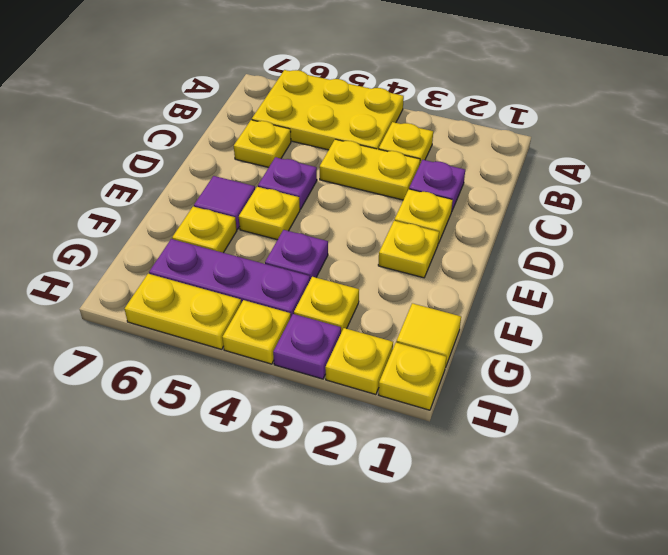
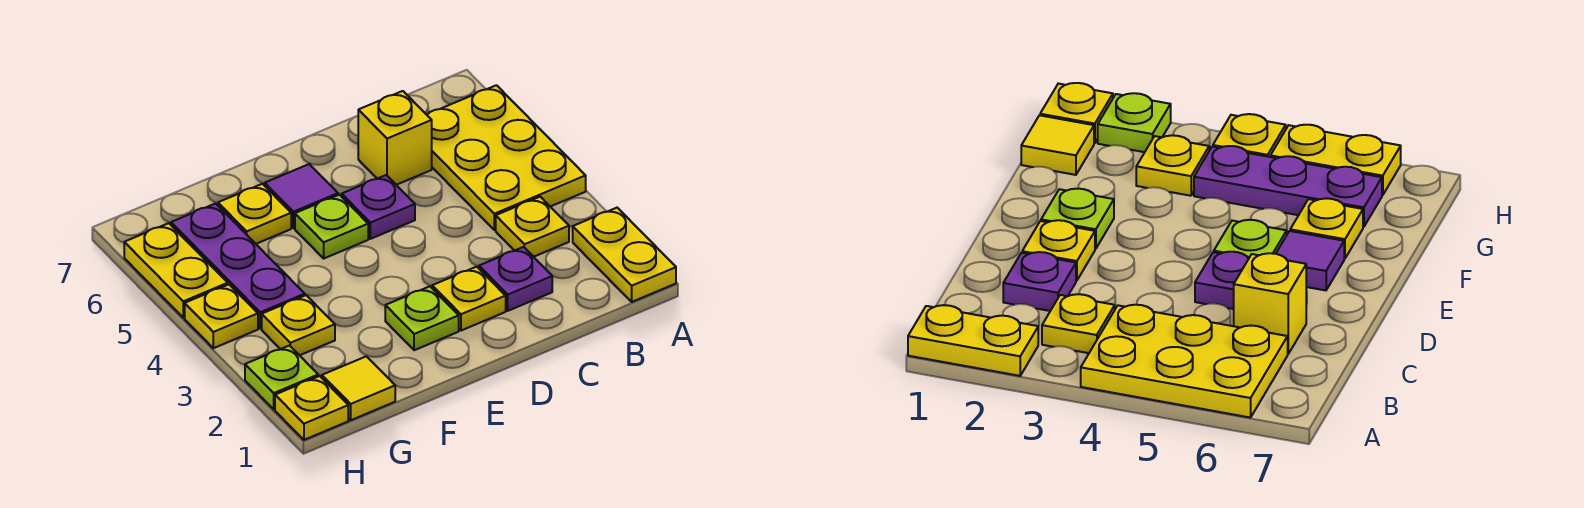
yellow plate C3:C4 level 1 -> yellow plate A1:A2 level 1
yellow plate C6 level 1 -> yellow brick C6 level 1
yellow plate E2 level 1 -> lime plate E2 level 1
yellow plate E5 level 1 -> lime plate E5 level 1
purple plate F4 level 1 -> none
yellow plate H2 level 1 -> lime plate H2 level 1
purple plate H3 level 1 -> none

